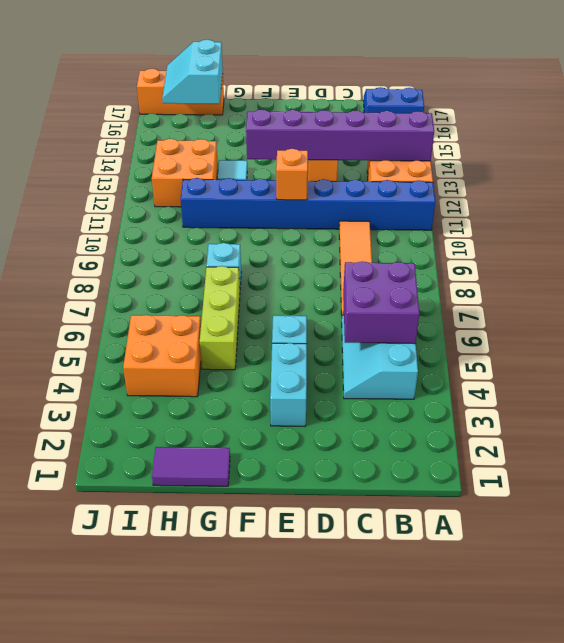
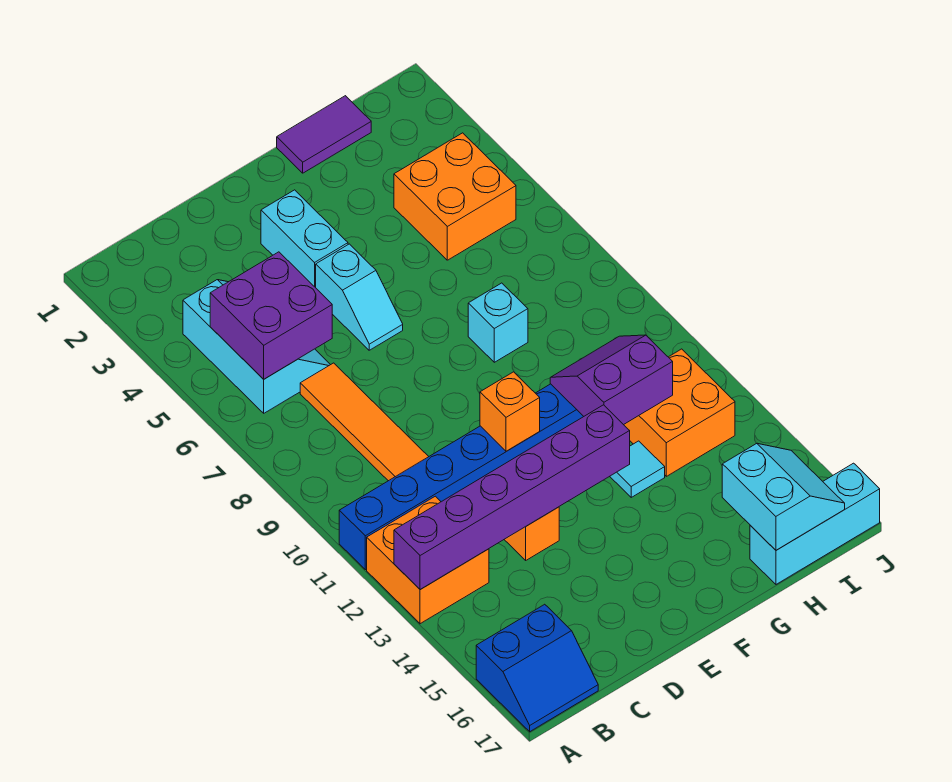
lime brick G5:G7 level 1 -> none
none -> purple slope G11:H12 level 2 top 12
orange brick H17:J17 level 1 -> cyan brick H17:J17 level 1

